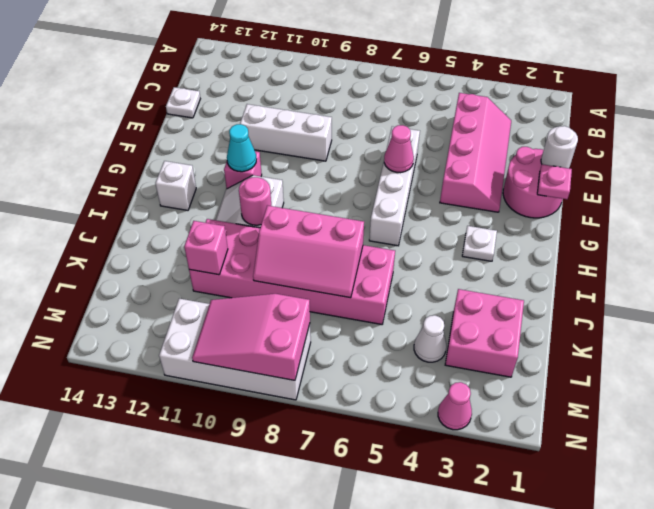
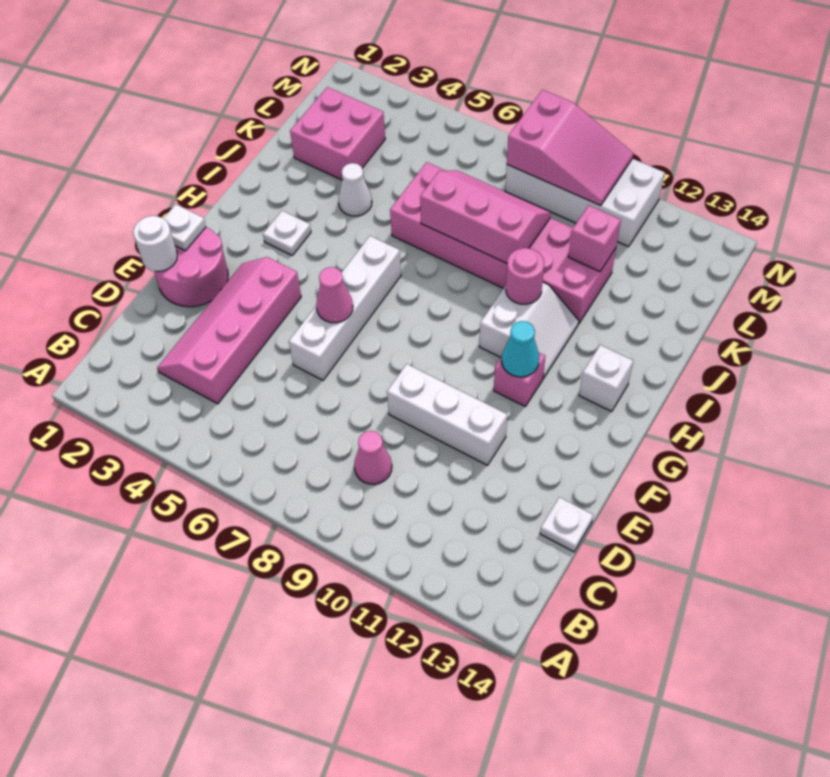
pink plate F1 level 2 -> white plate F1 level 2
white cone L4 level 1 -> white cone J4 level 1
pink cone N3 level 1 -> pink cone C9 level 1

